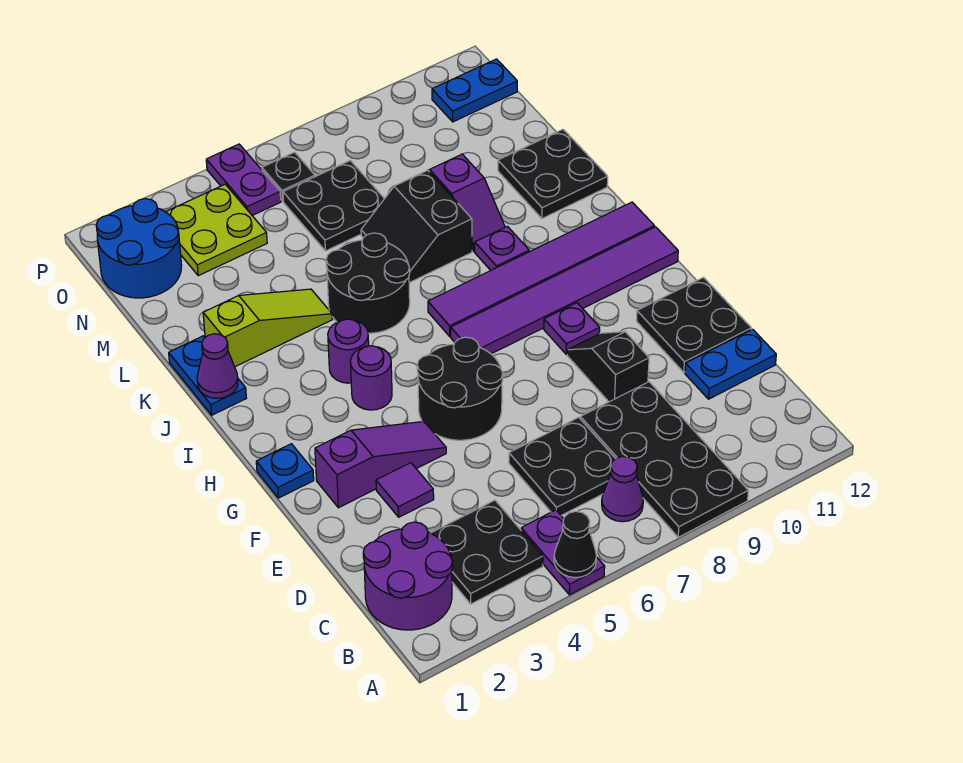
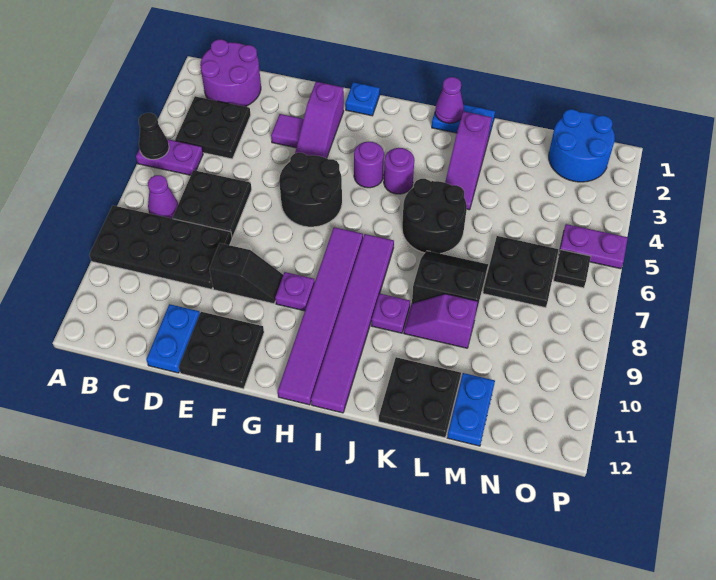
lime slope K2:K4 level 1 top 2 -> purple slope K2:K4 level 1 top 2
lime plate N3:O4 level 1 -> none
blue plate O11:O12 level 1 -> blue plate M11:M12 level 1

